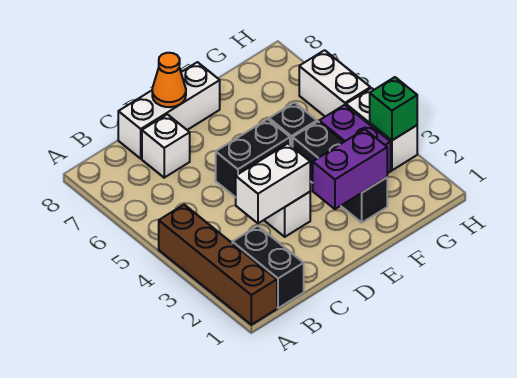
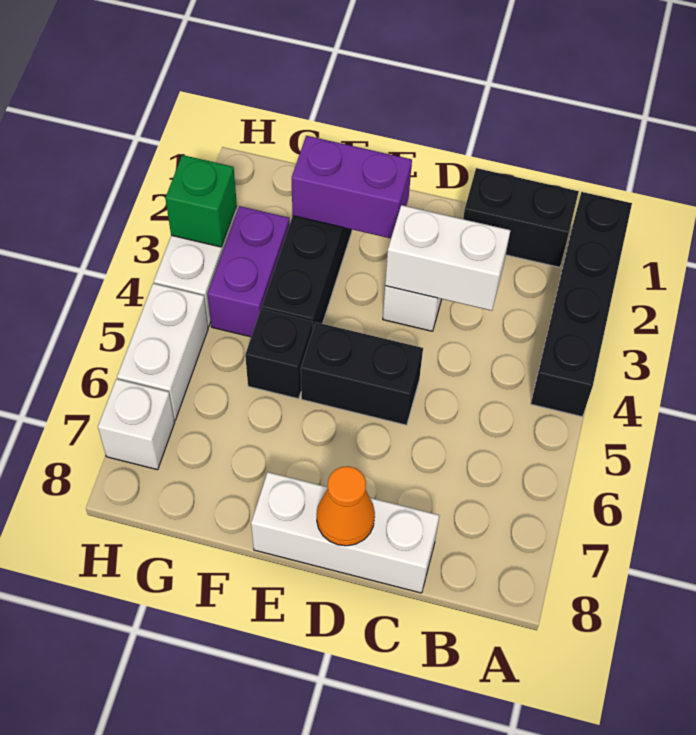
brown brick A1:A4 level 1 -> black brick A1:A4 level 1
black brick B1:B2 level 1 -> black brick B1:C1 level 1
white brick C7 level 1 -> white brick H7 level 1

